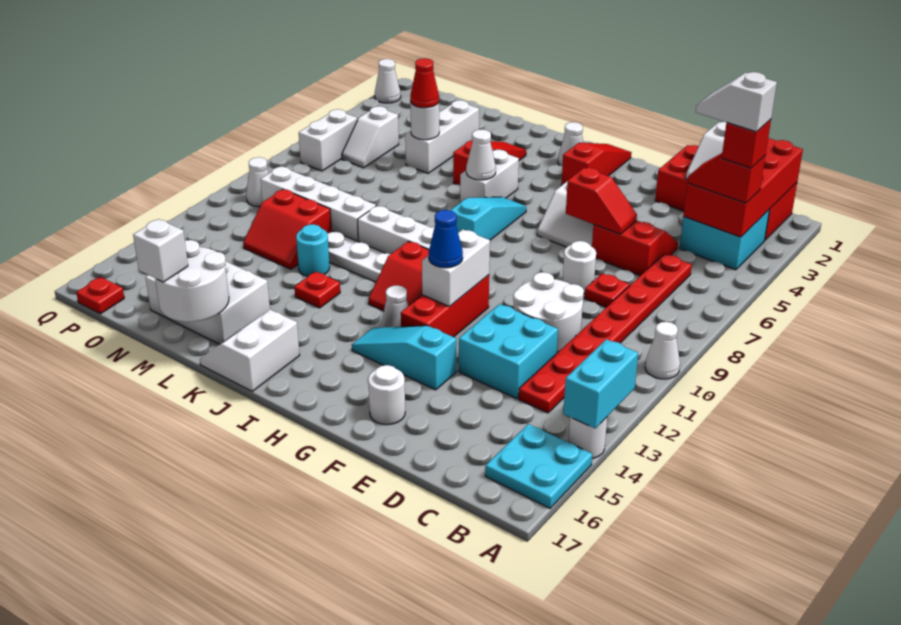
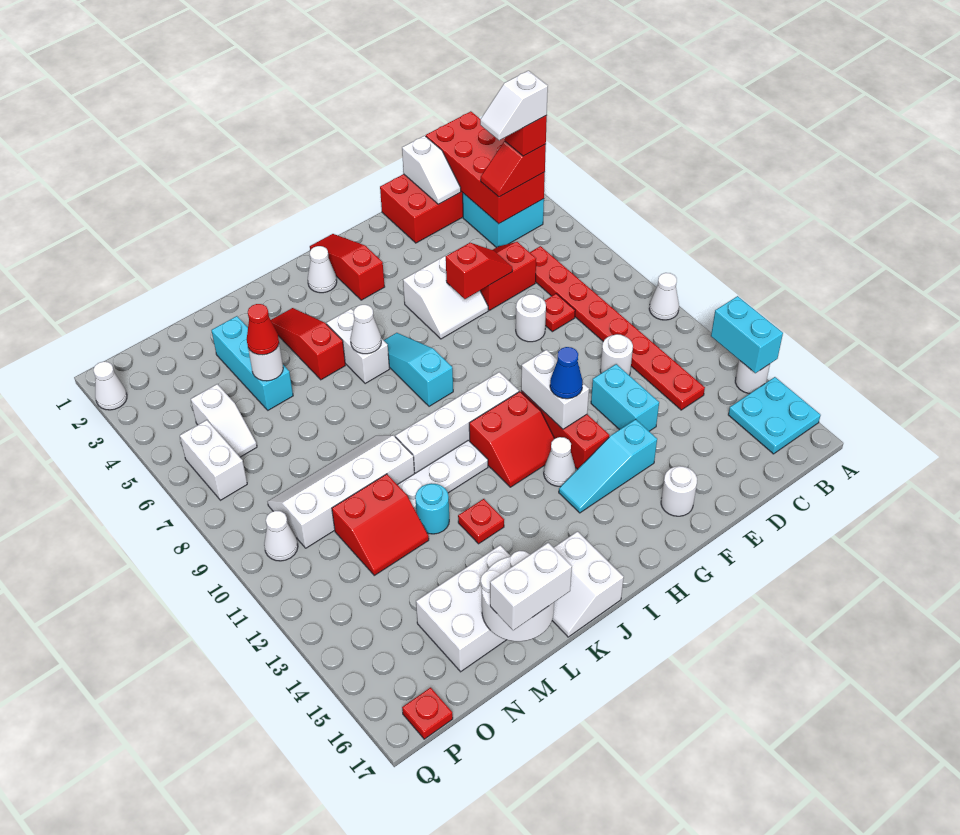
white round brick D10:E11 level 1 -> white round brick D11 level 1
cyan brick D12:E13 level 1 -> cyan brick E12:E13 level 1
white brick M3:M5 level 1 -> cyan brick M3:M5 level 1
white brick M17 level 3 -> white brick L17:M17 level 3

